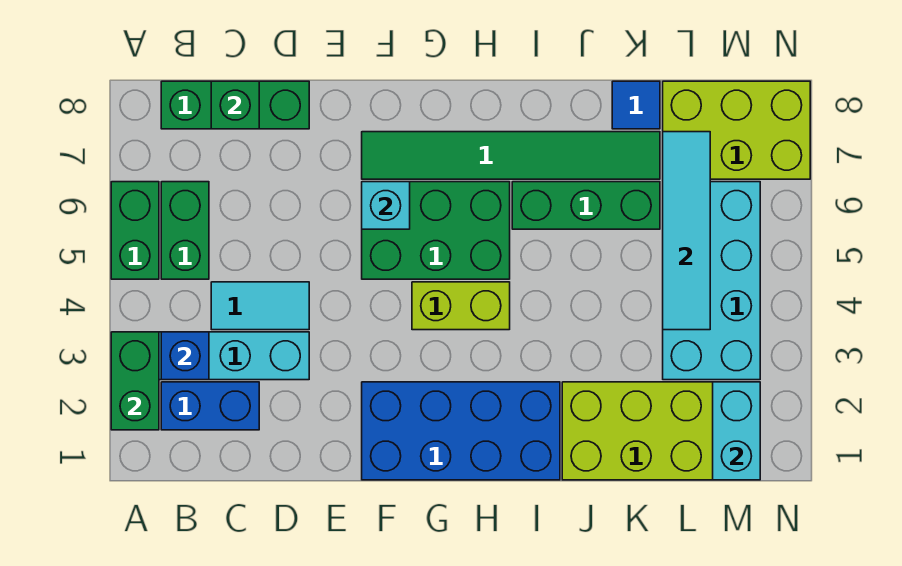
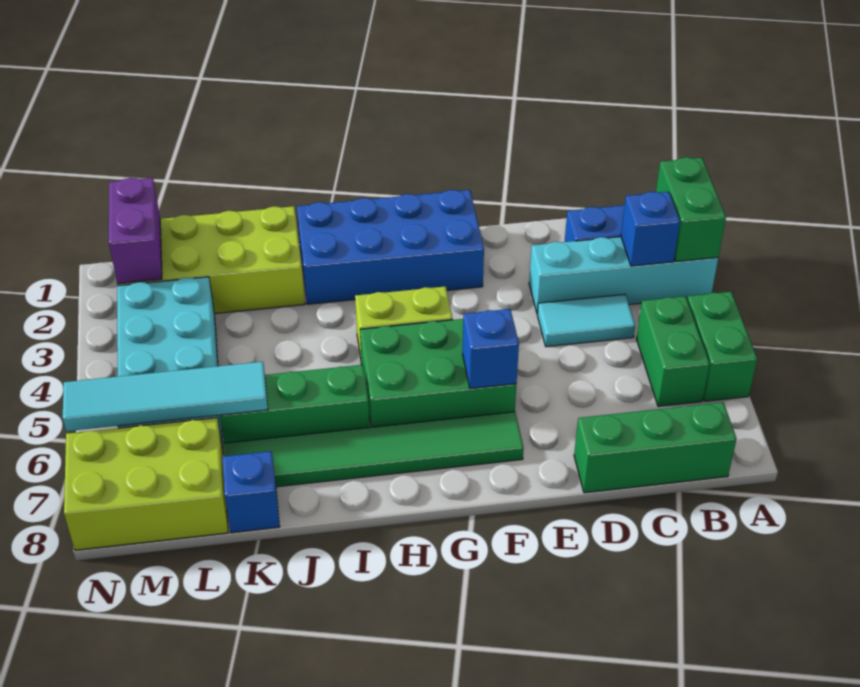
green brick C8 level 2 -> none
cyan brick F6 level 2 -> blue brick F6 level 2
blue tile K8 level 1 -> blue brick K8 level 1
cyan tile L4:L7 level 2 -> cyan tile K6:N6 level 2
cyan brick M1:M2 level 2 -> purple brick M1:M2 level 2

